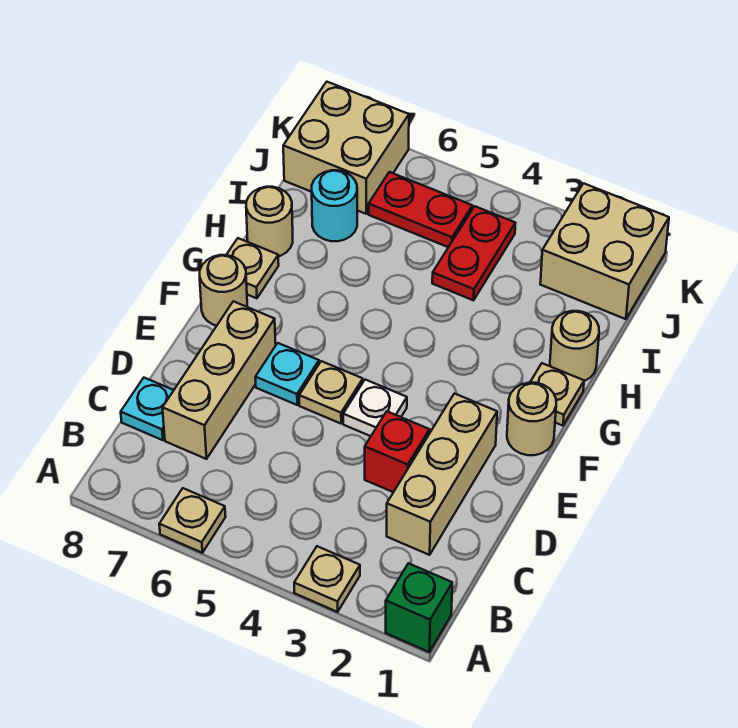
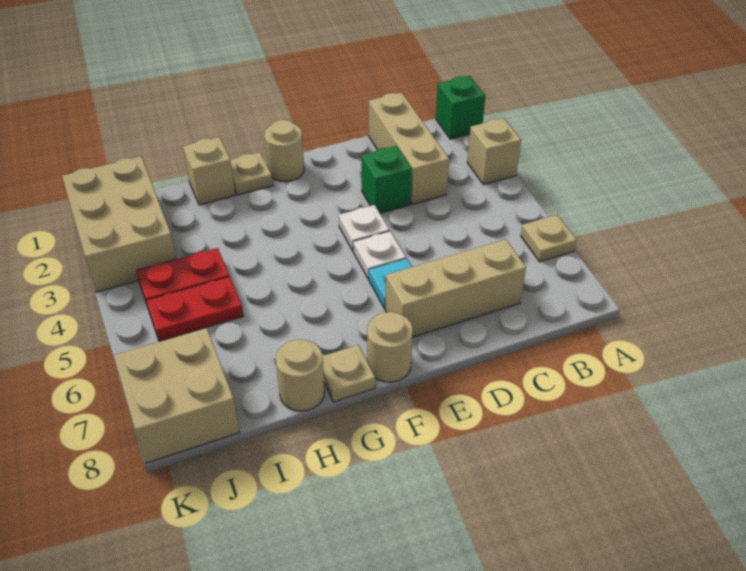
tan plate A3 level 1 -> tan brick A3 level 1
tan brick C2:E2 level 1 -> tan brick C1:C3 level 1
cyan plate C8 level 1 -> none
red brick D3 level 1 -> green brick D3 level 1
tan plate E5 level 1 -> white plate E5 level 1
tan round brick H1 level 1 -> tan brick H1 level 1
cyan round brick I7 level 1 -> none
tan brick J1:K2 level 1 -> tan brick J1:K3 level 1
red plate J5:J6 level 1 -> red plate I5:J5 level 1

